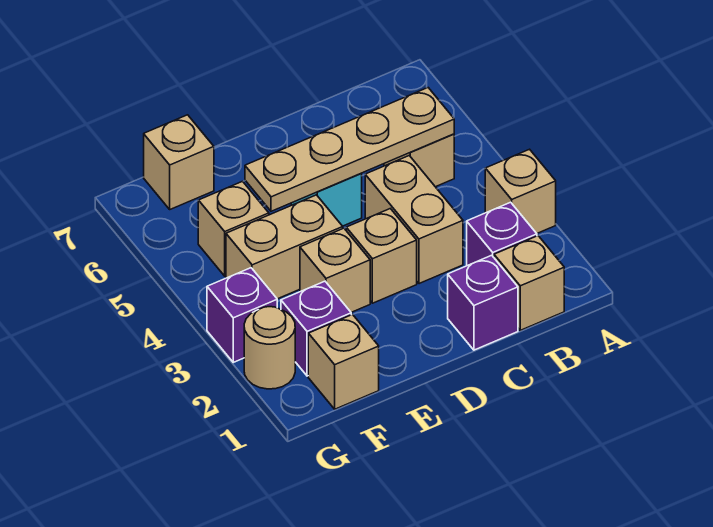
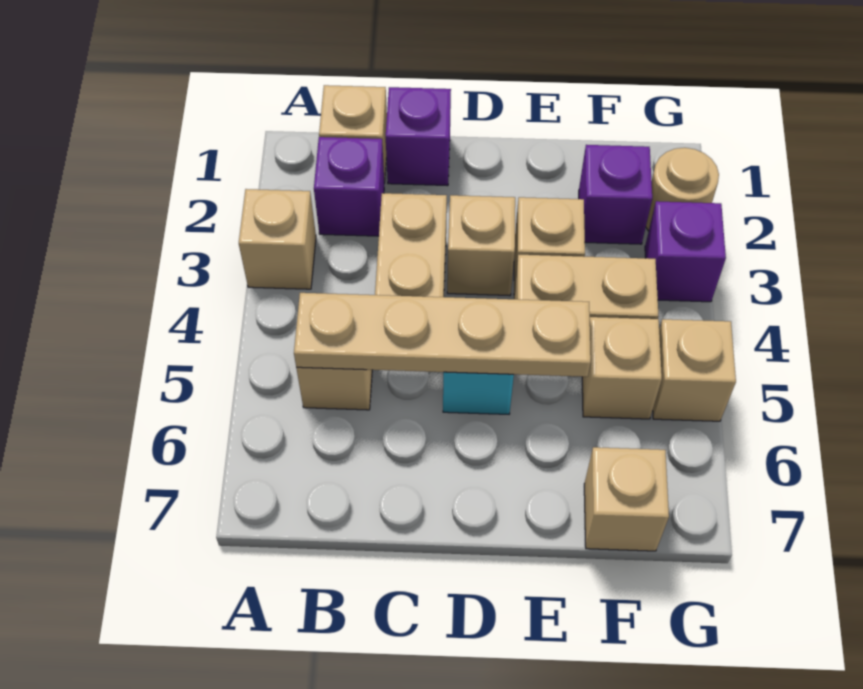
tan brick F1 level 1 -> tan brick G5 level 1

